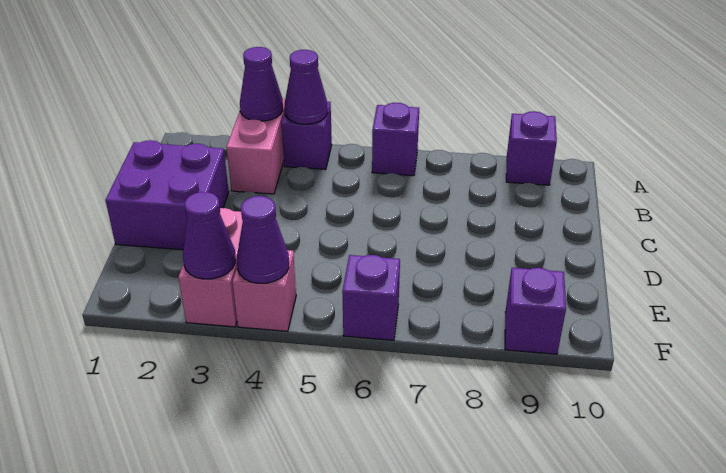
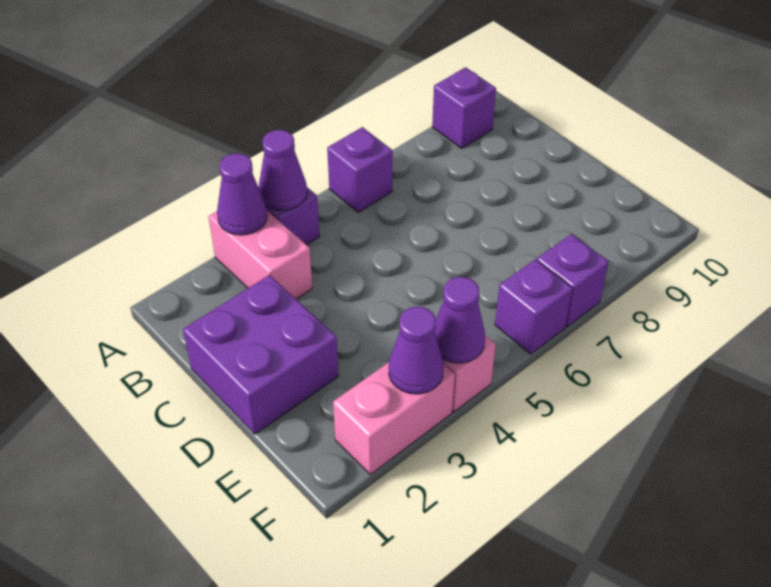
pink brick E3:F3 level 1 -> pink brick F2:F3 level 1
purple brick F9 level 1 -> purple brick F7 level 1

